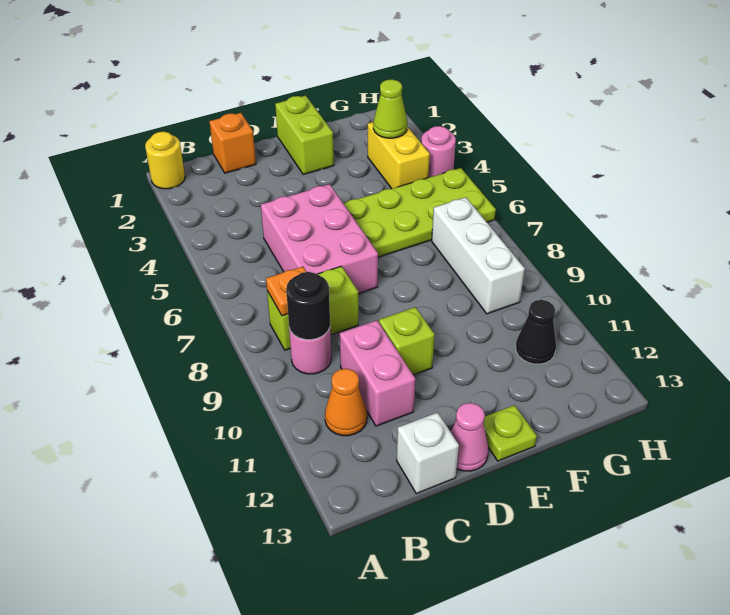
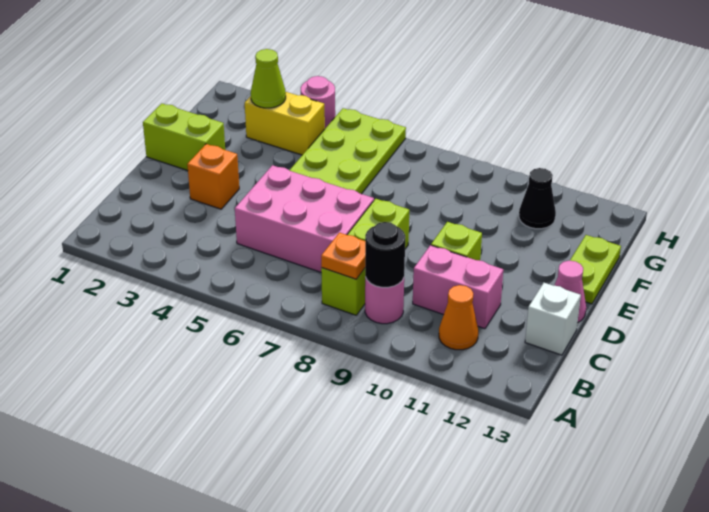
yellow round brick A1 level 1 -> none
lime brick B8:C8 level 1 -> lime brick B8:D8 level 1
orange brick C1 level 1 -> orange brick D3 level 1
lime plate E13 level 1 -> lime plate E13:F13 level 1
white brick G7:G9 level 1 -> none

